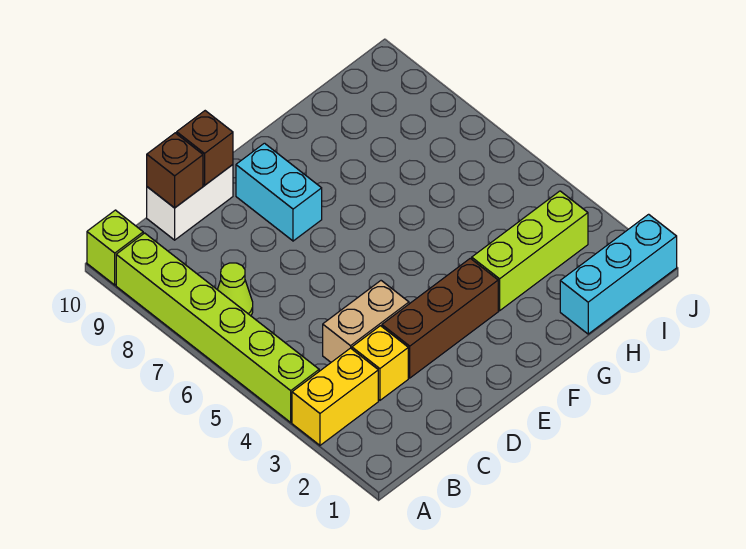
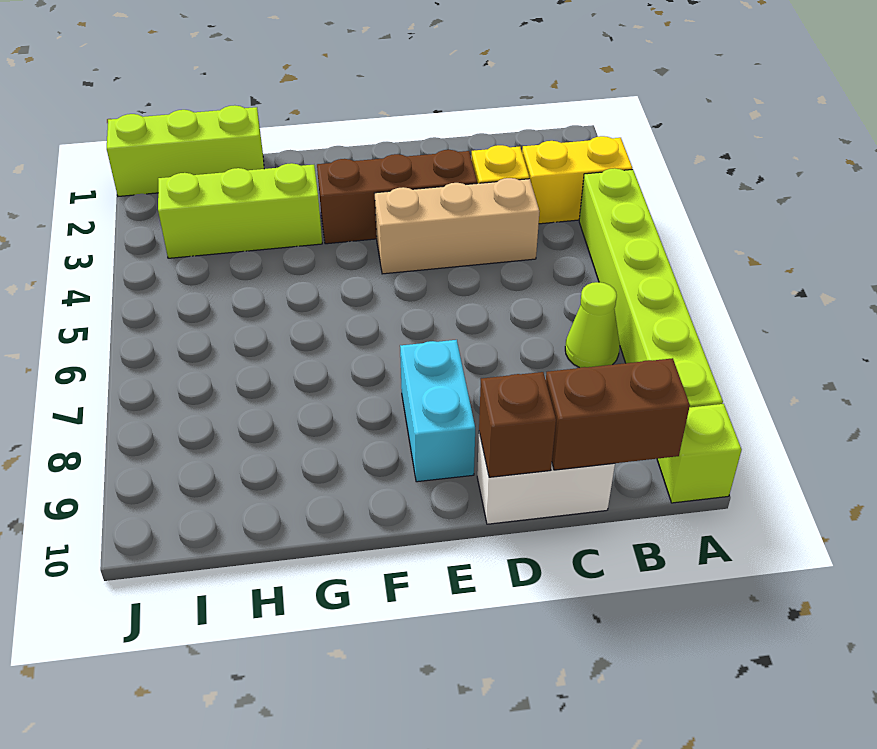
tan brick C4:D4 level 1 -> tan brick C4:E4 level 1
brown brick C10 level 2 -> brown brick B10:C10 level 2
cyan brick H1:J1 level 1 -> lime brick H1:J1 level 1

